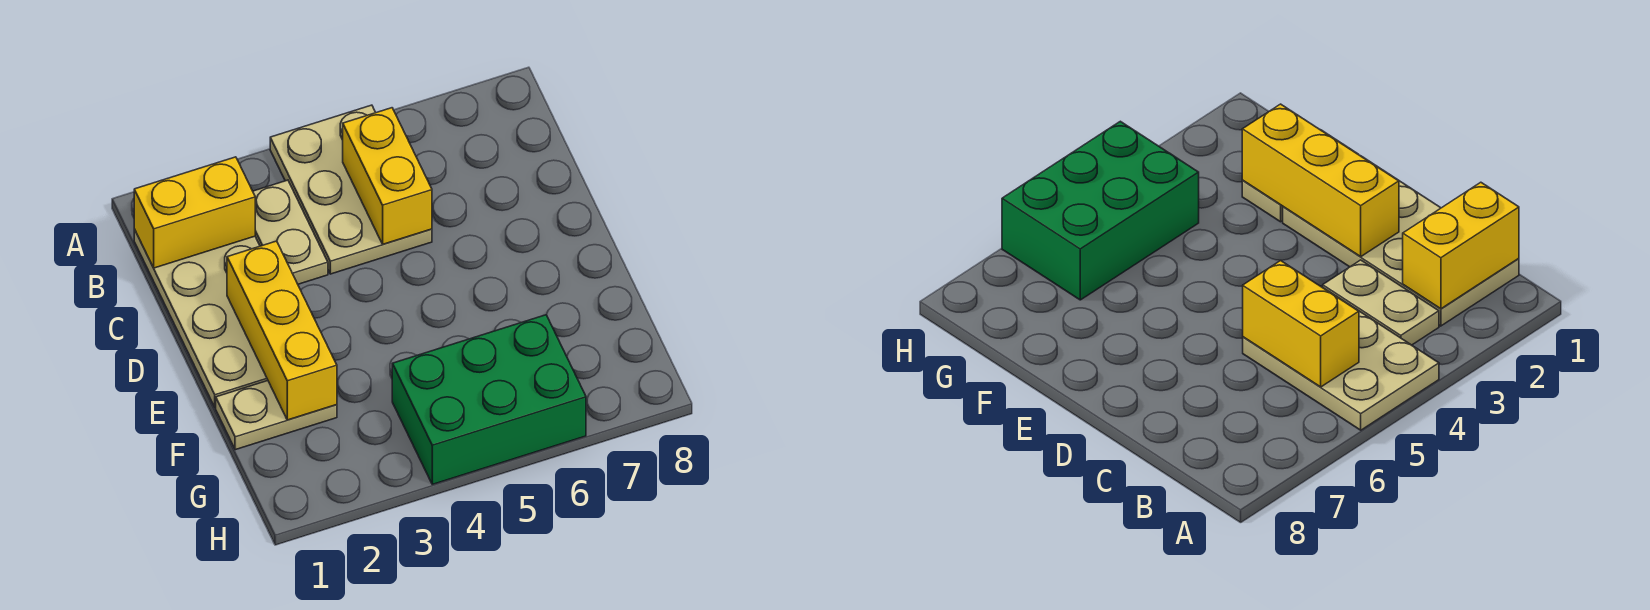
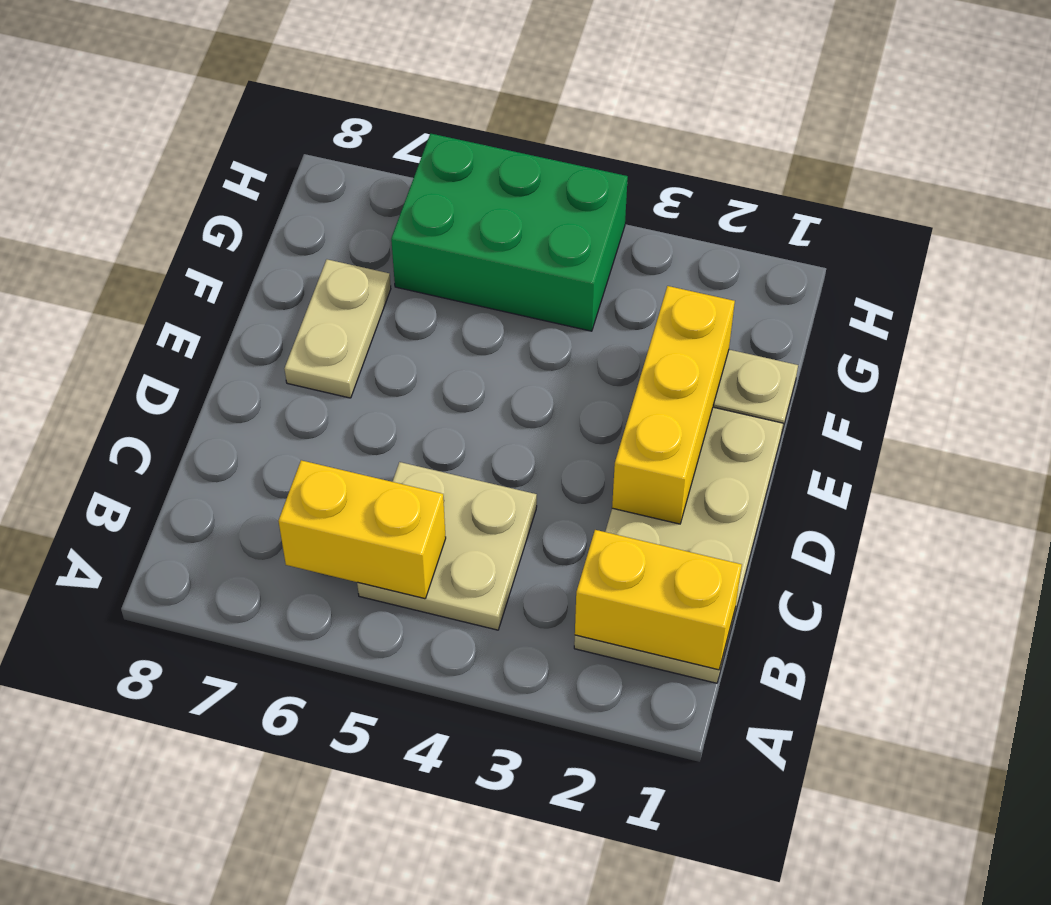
tan plate A4:C5 level 1 -> tan plate B4:C5 level 1
tan plate B3:C3 level 1 -> tan plate E7:F7 level 1
yellow brick B5:C5 level 2 -> yellow brick B5:B6 level 2

